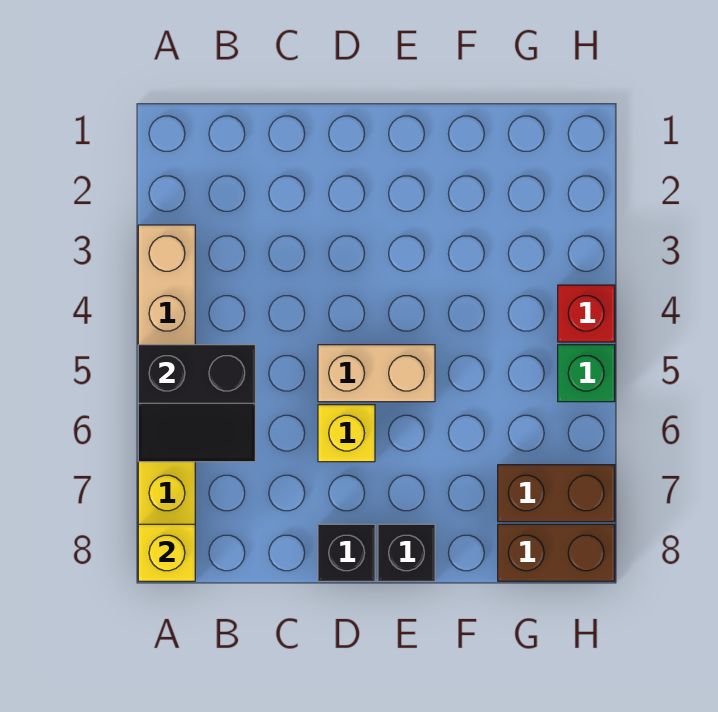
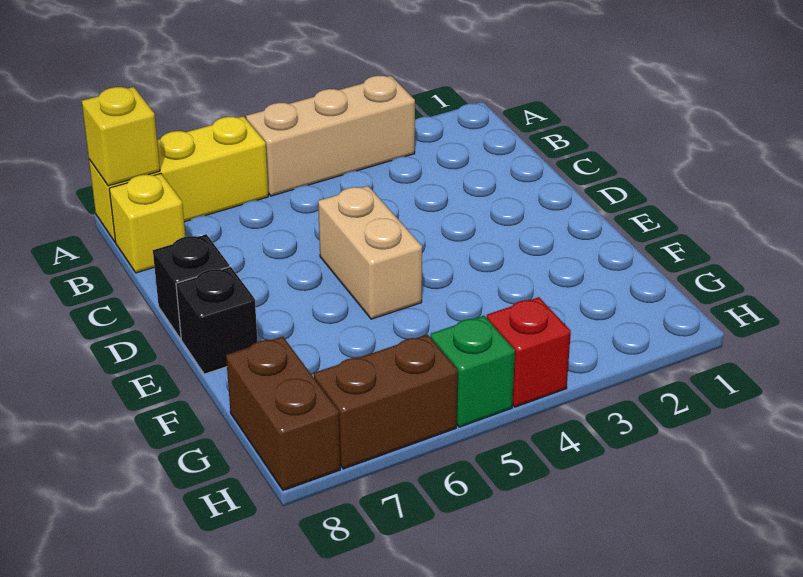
black slope A5:B6 level 2 top 5 -> none
yellow brick D6 level 1 -> yellow brick B8 level 1
brown brick G7:H7 level 1 -> brown brick H6:H7 level 1

